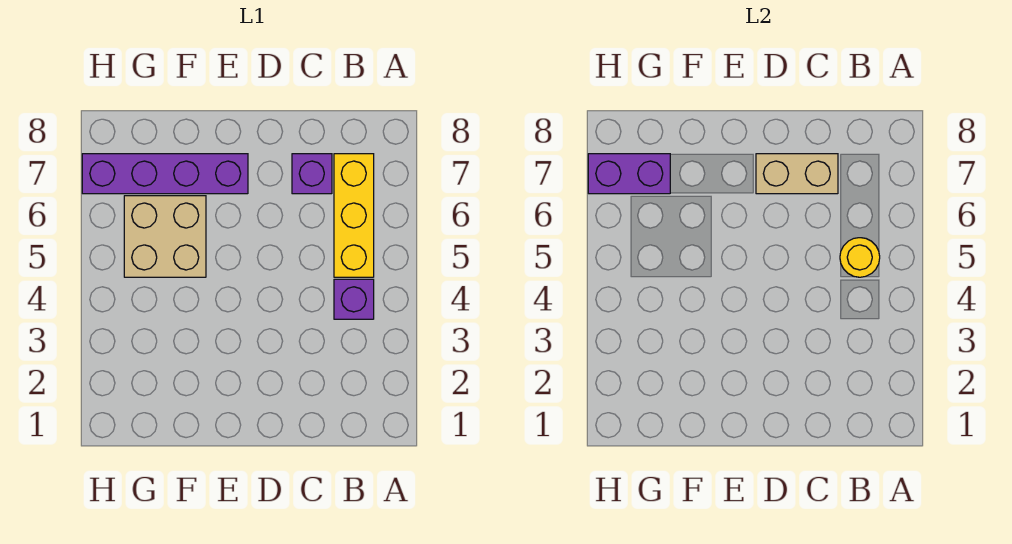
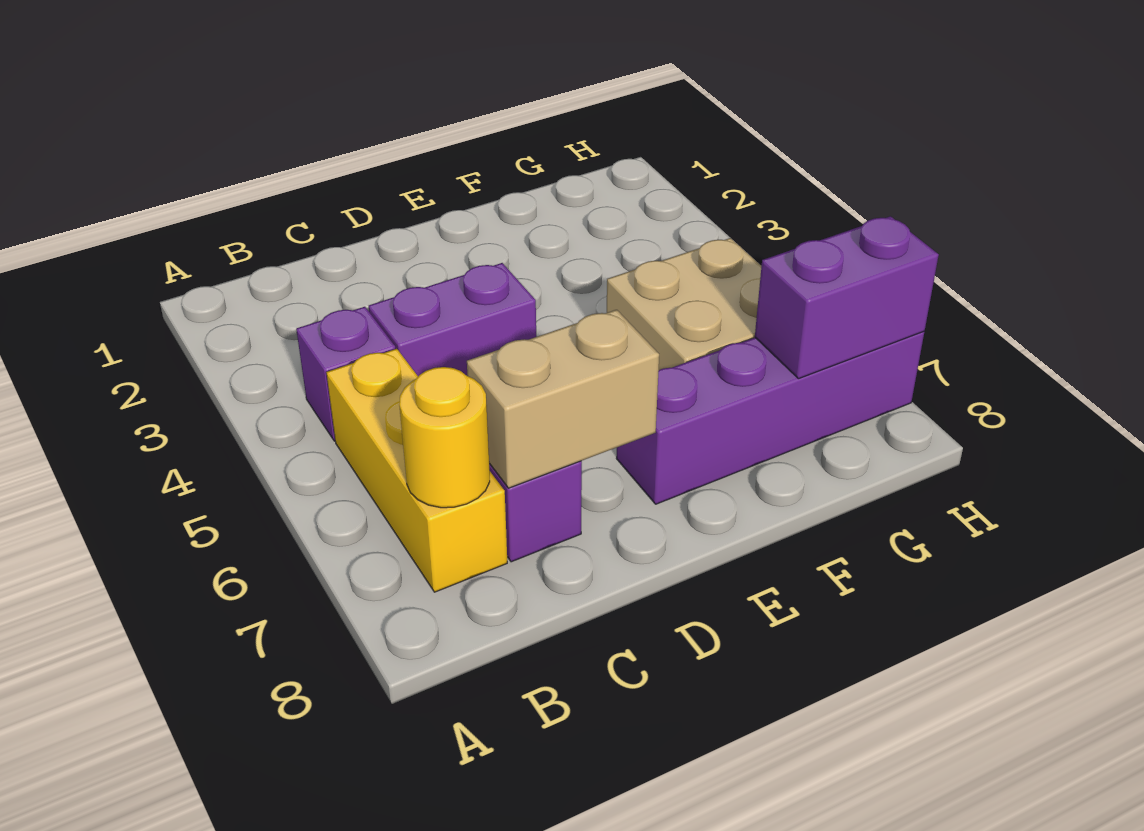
yellow round brick B5 level 2 -> yellow round brick B7 level 2
none -> purple brick C4:D4 level 1

